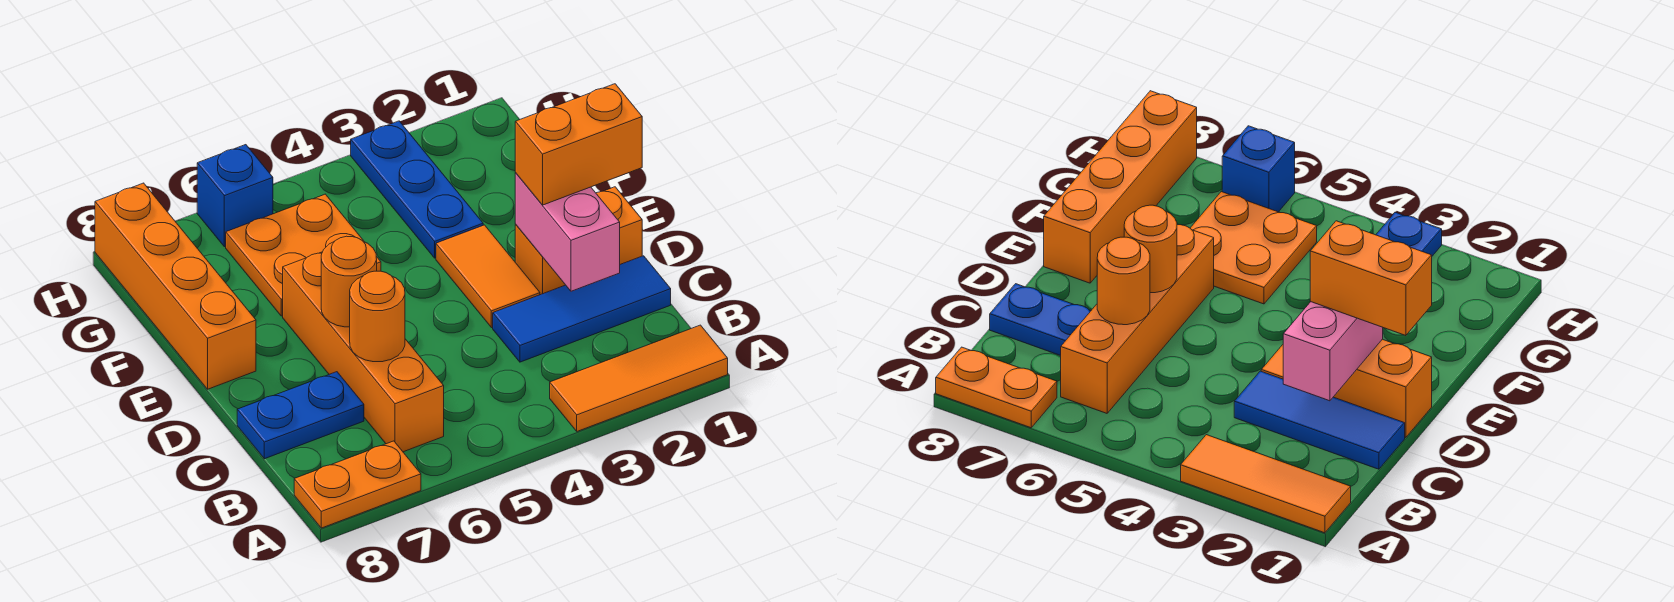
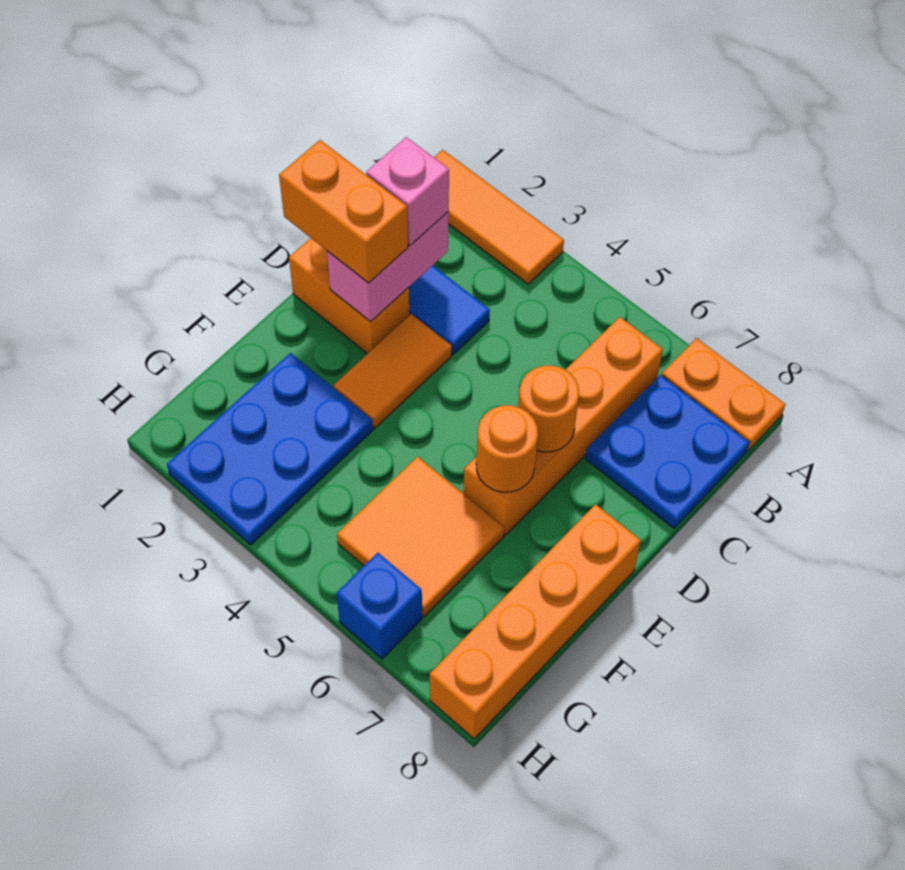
none -> pink brick C2 level 3
orange round brick C6 level 2 -> orange round brick E6 level 2
blue plate C7:C8 level 1 -> blue plate B7:C8 level 1
blue plate F3:H3 level 1 -> blue plate F2:H3 level 1
orange plate F5:G6 level 1 -> orange tile F5:G6 level 1

